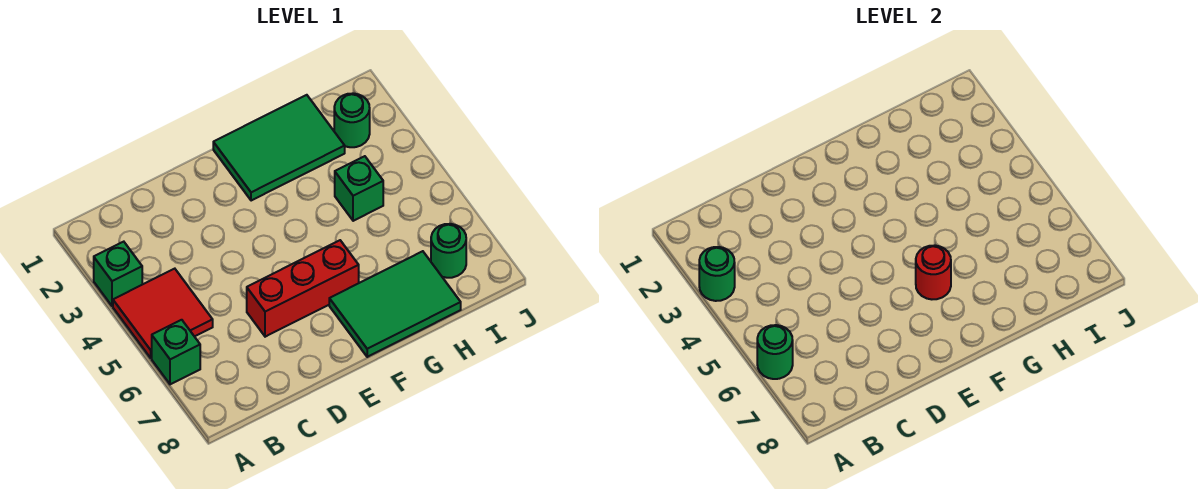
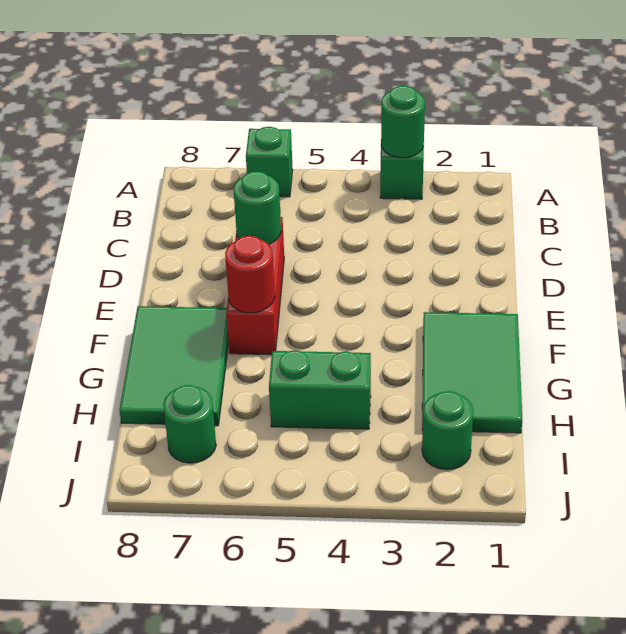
red tile A4:B5 level 1 -> none
green round brick A6 level 2 -> green round brick D6 level 2
green brick H4 level 1 -> green brick H4:H5 level 1

